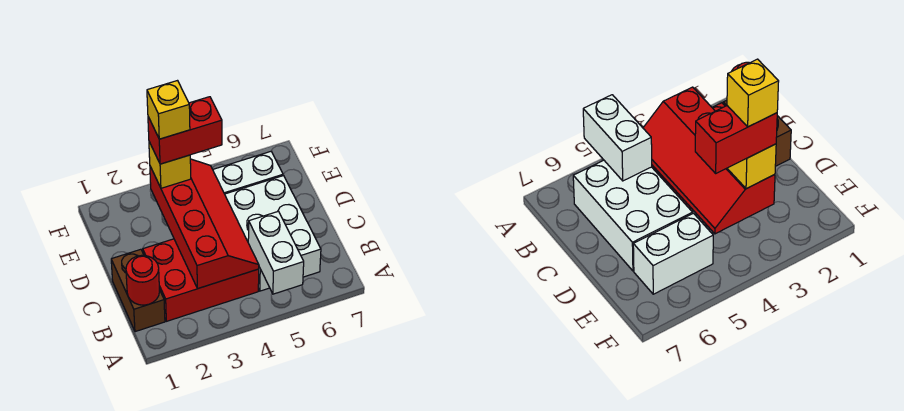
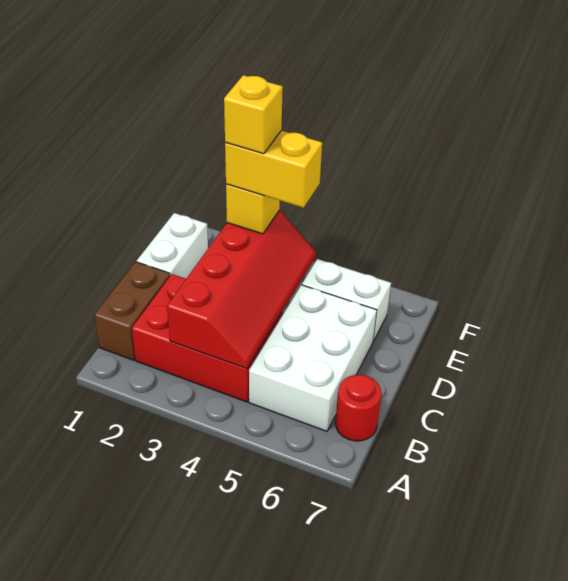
white brick A5:B5 level 2 -> white brick D1:E1 level 1
red round brick B1 level 2 -> red round brick B7 level 1
red brick E3:E4 level 4 -> yellow brick E3:E4 level 4

